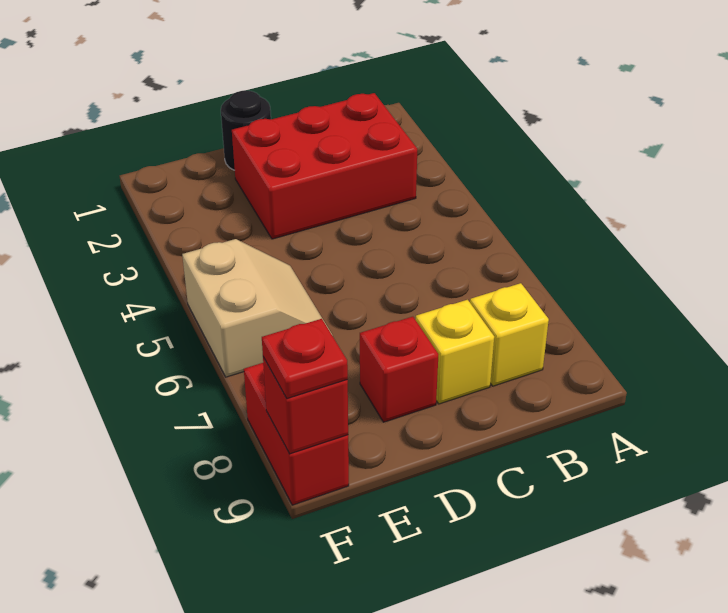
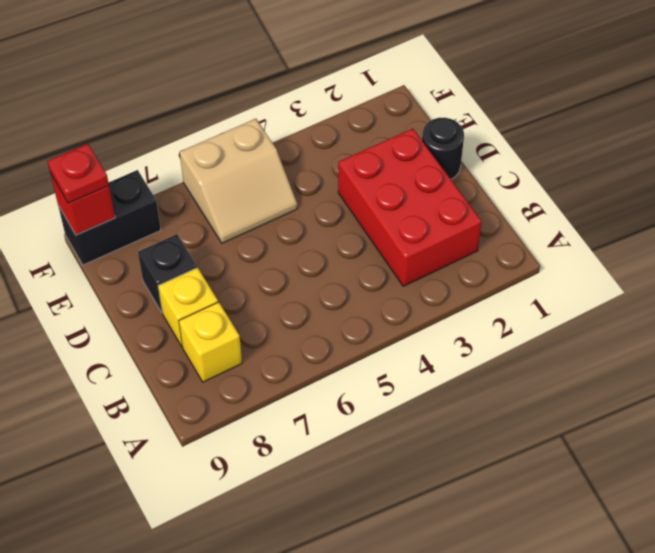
red brick D8 level 1 -> black brick D8 level 1
red brick F8:F9 level 1 -> black brick F8:F9 level 1

